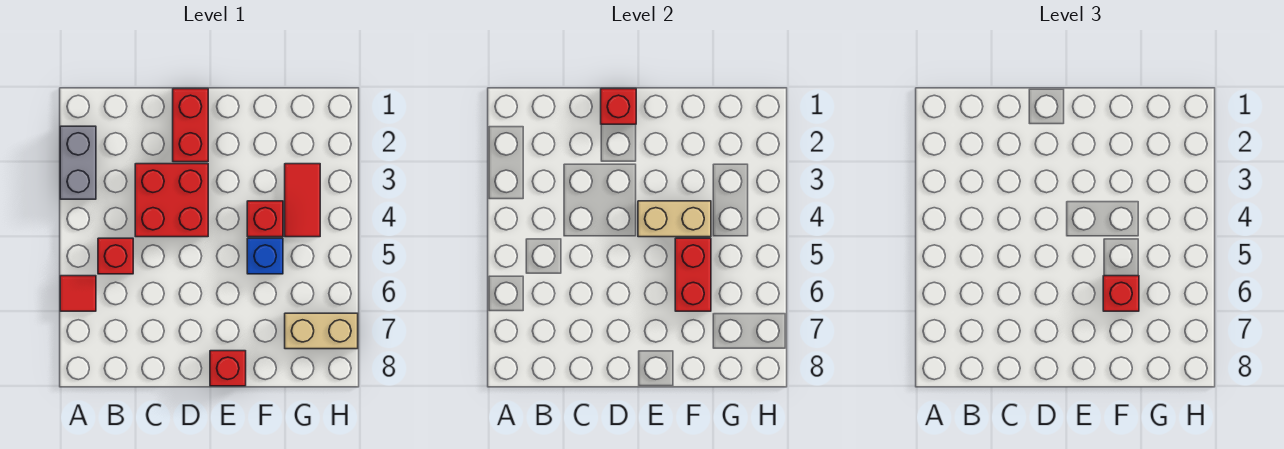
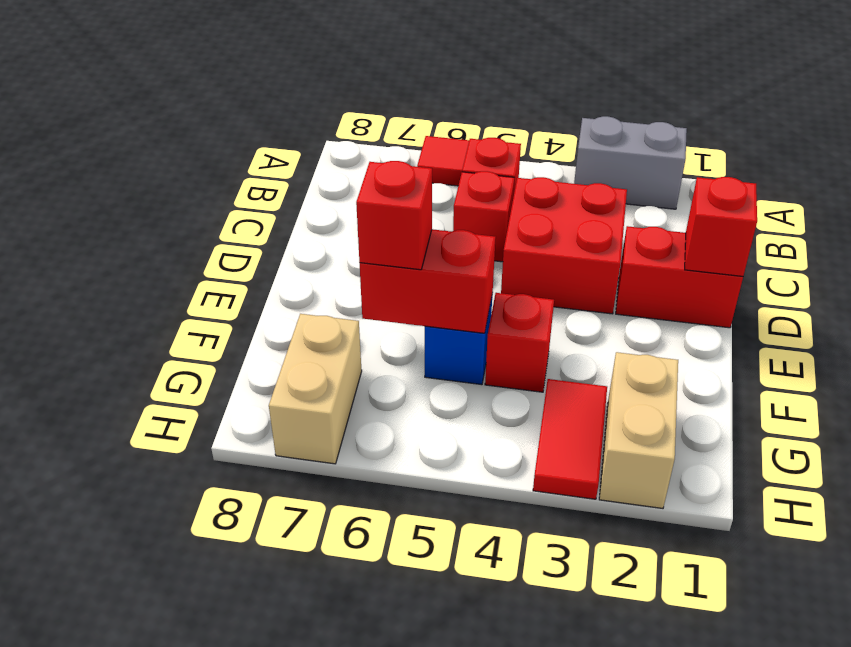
tan brick E4:F4 level 2 -> tan brick G2:H2 level 1
red brick E8 level 1 -> red brick C5 level 1
red tile G3:G4 level 1 -> red tile G3:H3 level 1

